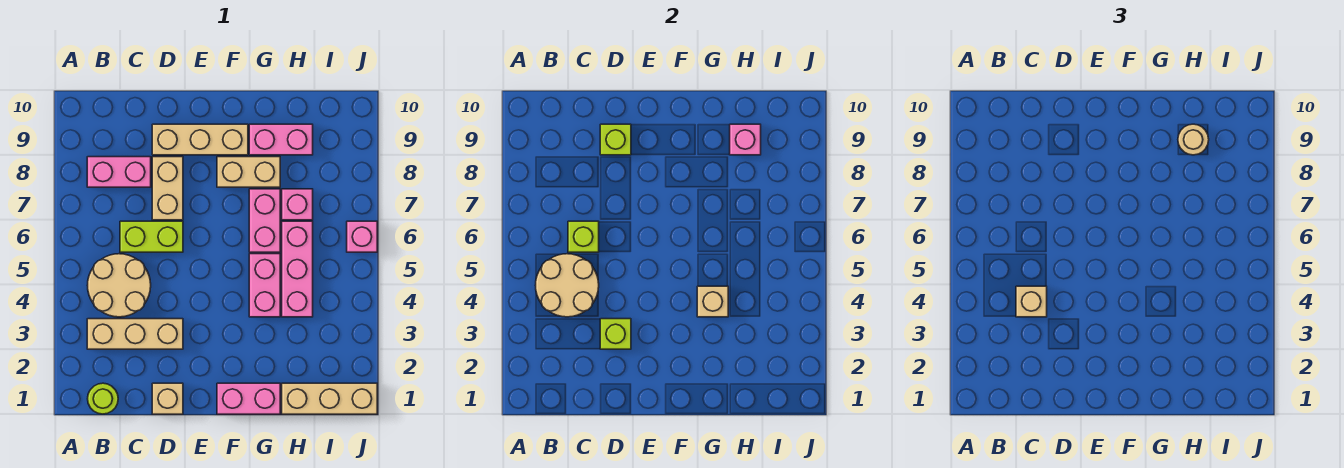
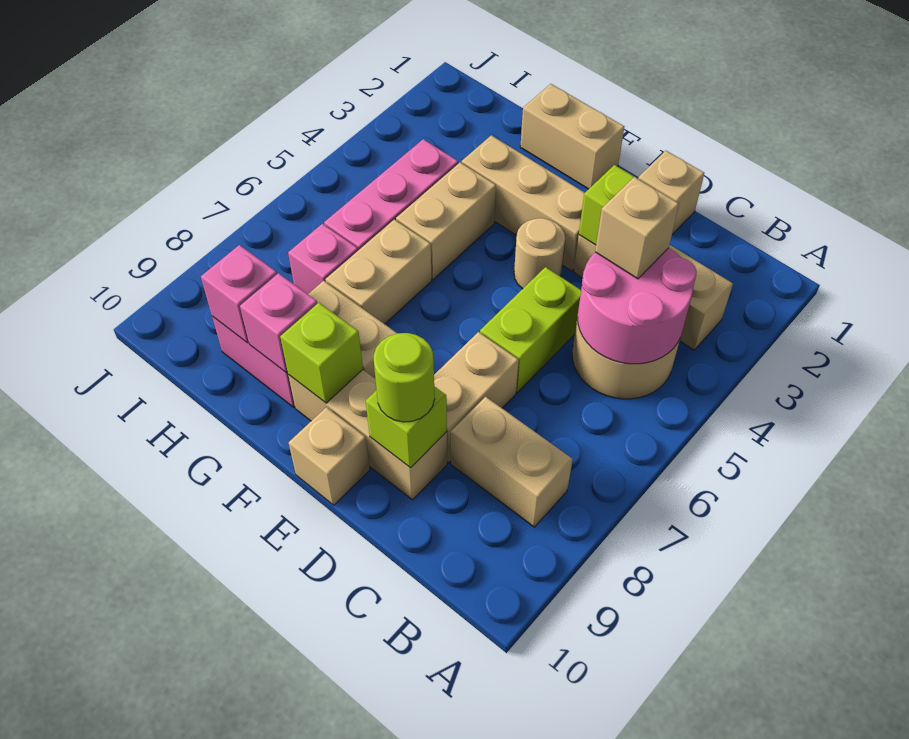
lime round brick B1 level 1 -> lime round brick D9 level 3
tan round brick B4:C5 level 2 -> pink round brick B4:C5 level 2
pink brick B8:C8 level 1 -> tan brick B8:C8 level 1
lime brick C6:D6 level 1 -> lime brick D5:D6 level 1
lime brick C6 level 2 -> lime brick F9 level 2
pink brick F1:G1 level 1 -> tan brick F1:G1 level 1
pink brick G4:G5 level 1 -> tan brick G4:G5 level 1
tan brick G4 level 2 -> tan brick E10 level 1
pink brick G6:G7 level 1 -> tan brick G6:G7 level 1
tan brick H1:J1 level 1 -> tan brick E3:G3 level 1
tan round brick H9 level 3 -> tan round brick E4 level 1
pink brick J6 level 1 -> pink brick G9 level 2

